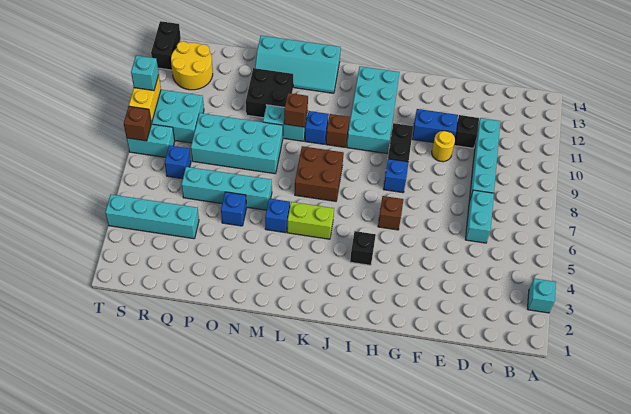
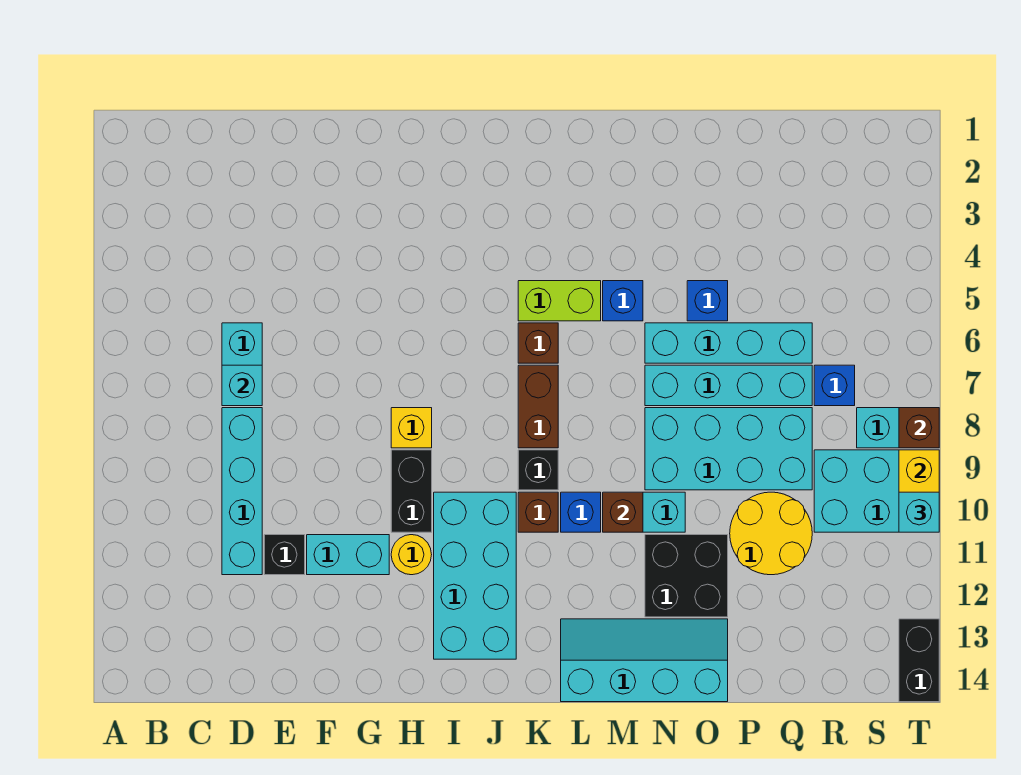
cyan brick A3 level 1 -> cyan brick D7 level 2
yellow round brick F10 level 1 -> yellow round brick H11 level 1
blue brick F11:G11 level 1 -> cyan brick F11:G11 level 1
brown brick H6 level 1 -> brown brick K6 level 1
blue brick H8 level 1 -> yellow brick H8 level 1
black brick I4 level 1 -> black brick K9 level 1
brown brick K7:L8 level 1 -> brown brick K7:K8 level 1
cyan brick Q4:T4 level 1 -> cyan brick N7:Q7 level 1
yellow round brick R12:S13 level 1 -> yellow round brick P10:Q11 level 1

